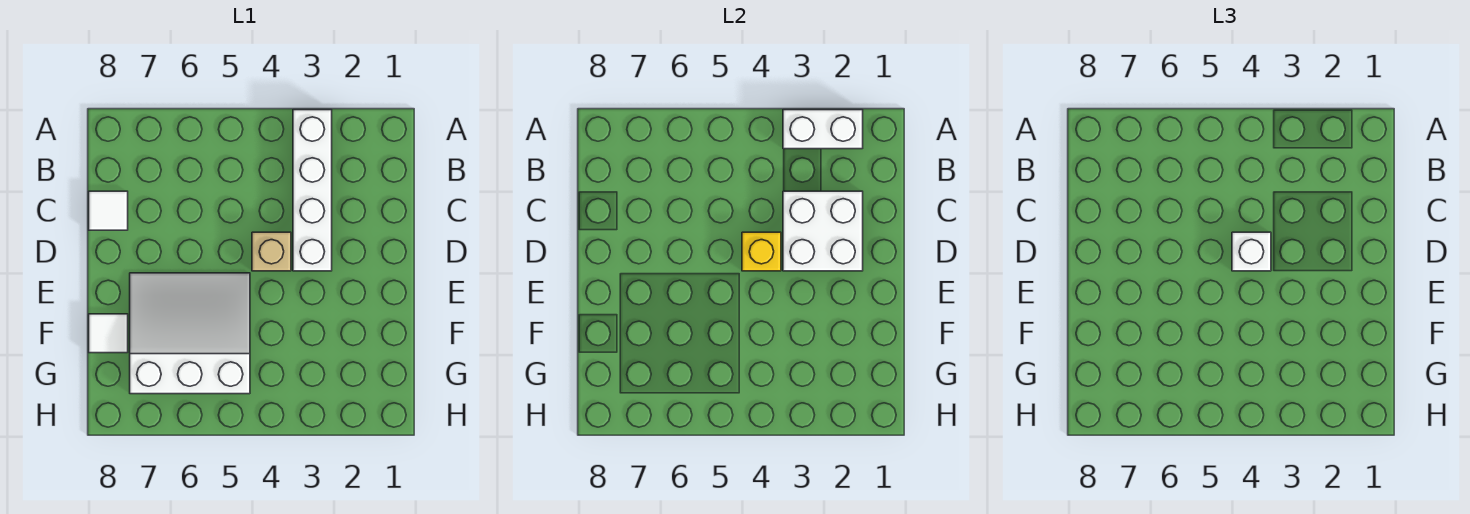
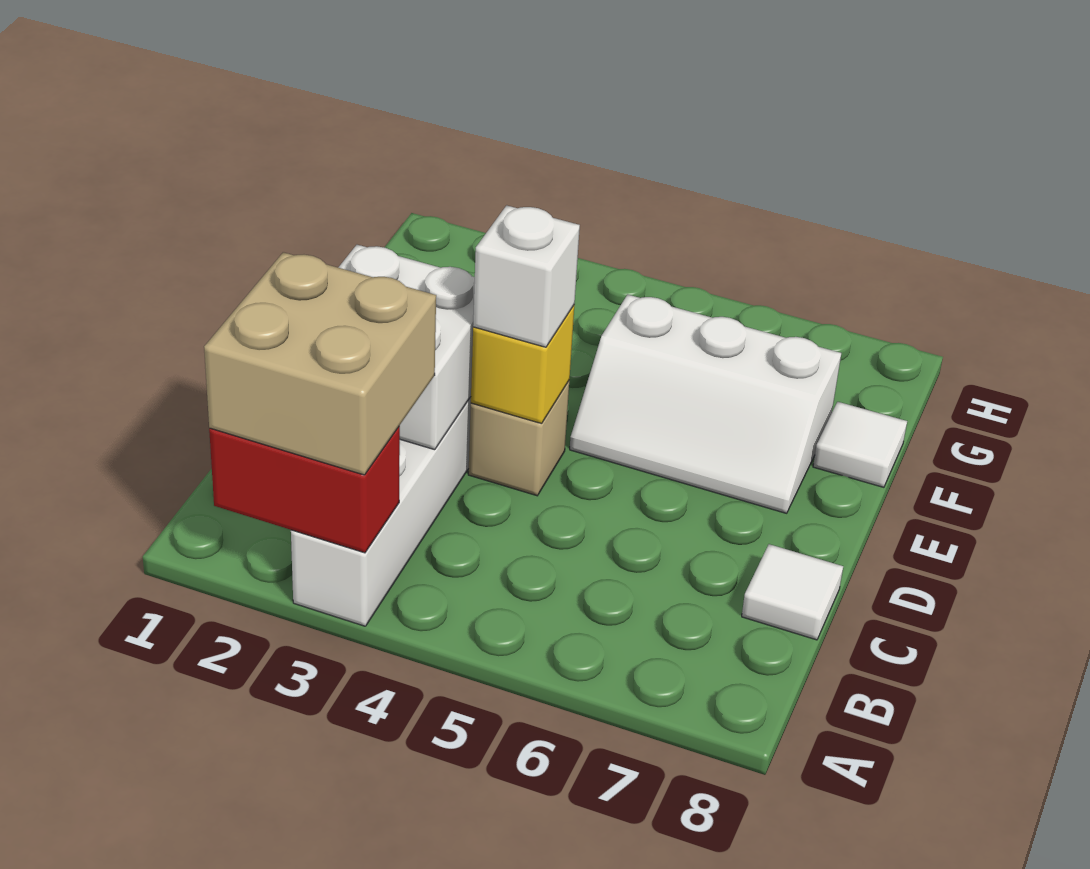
white brick A2:A3 level 2 -> red brick A2:A3 level 2
none -> tan brick A2:B3 level 3
white slope E5:G7 level 1 top G -> white slope E5:F7 level 1 top F

